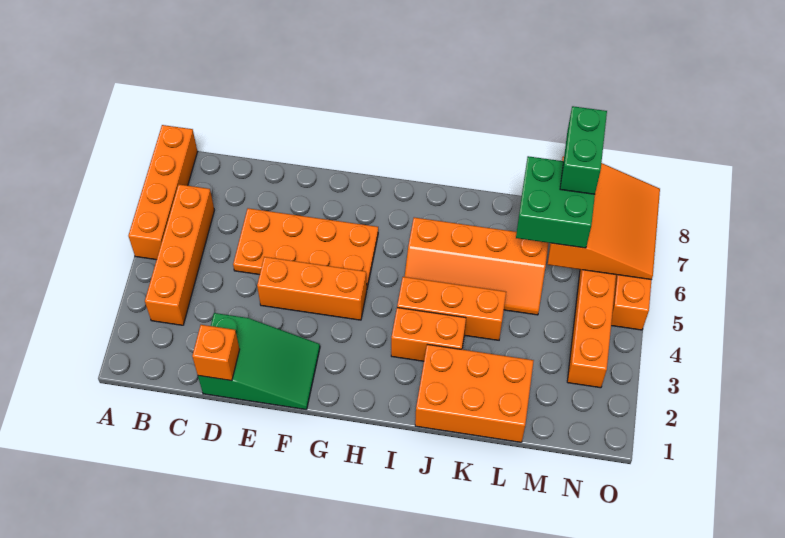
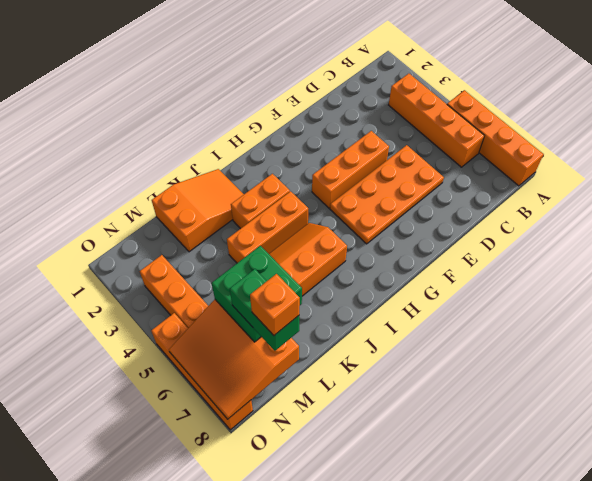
green slope D1:F2 level 1 top D -> none
orange brick D1 level 2 -> orange brick M8 level 5
orange brick J1:L2 level 1 -> orange slope J1:L2 level 1 top L

